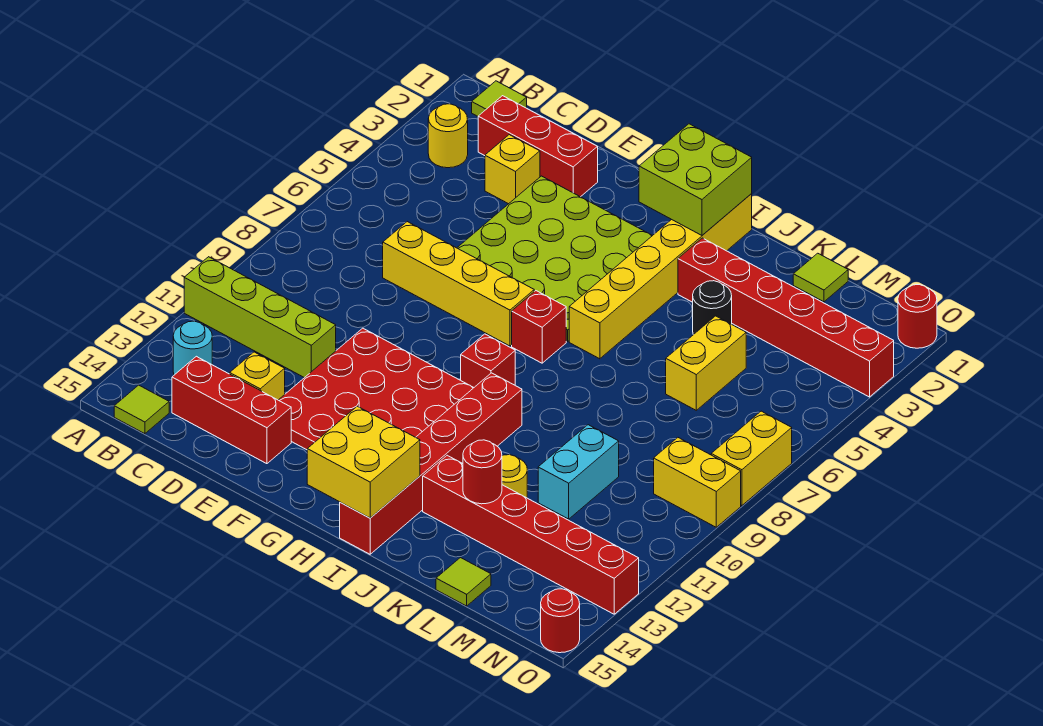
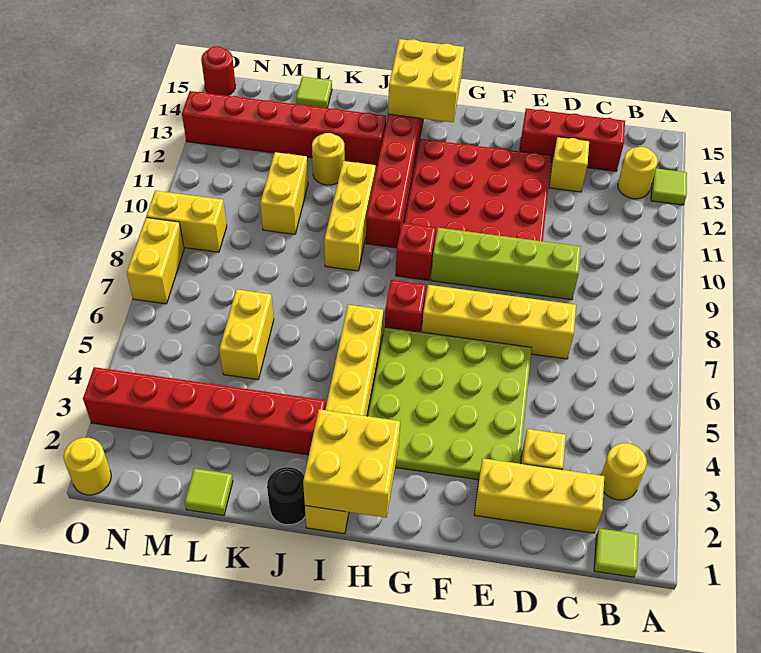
lime brick A11:D11 level 1 -> lime brick D9:G9 level 1
cyan round brick B13 level 1 -> yellow round brick B13 level 1
lime tile B15 level 1 -> lime tile A13 level 1
red brick C2:E2 level 1 -> yellow brick C2:E2 level 1
lime brick H1:I2 level 2 -> yellow brick H1:I2 level 2
none -> yellow brick J9:J11 level 1
black round brick K4 level 1 -> black round brick J1 level 1
red round brick K13 level 2 -> none
cyan brick L10:L11 level 1 -> yellow brick L10:L11 level 1
red round brick O1 level 1 -> yellow round brick O1 level 1

